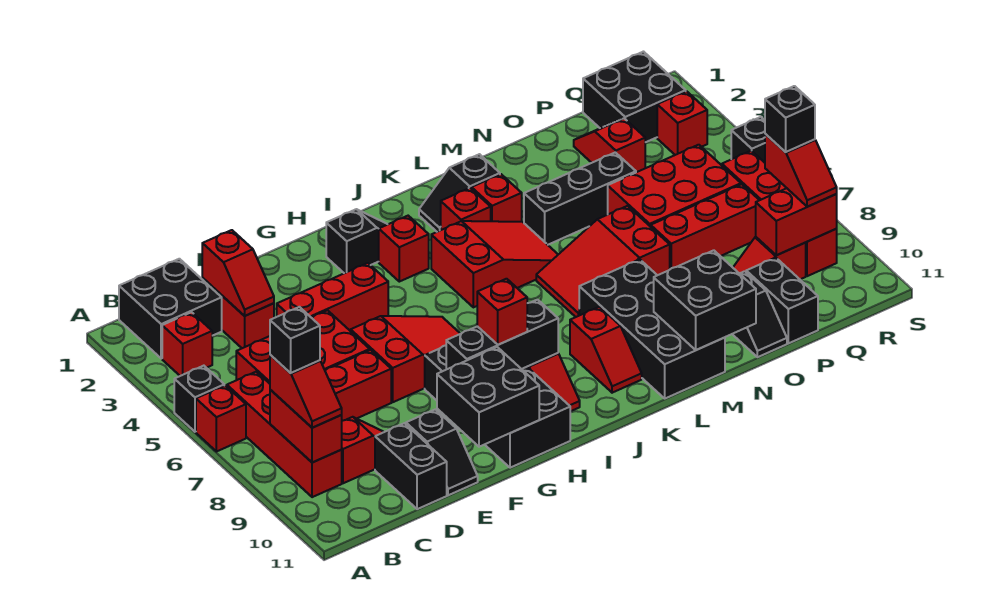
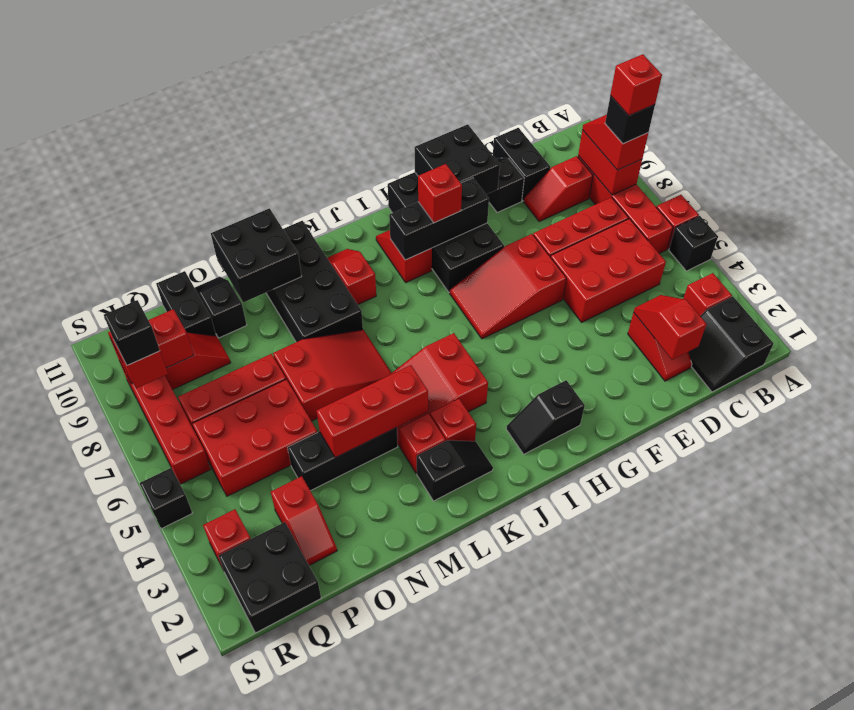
black brick B1:C2 level 1 -> black slope B1:C2 level 1 top B
red brick E4:G4 level 1 -> red brick L4:N4 level 2
red brick I3 level 1 -> red brick B8 level 5

